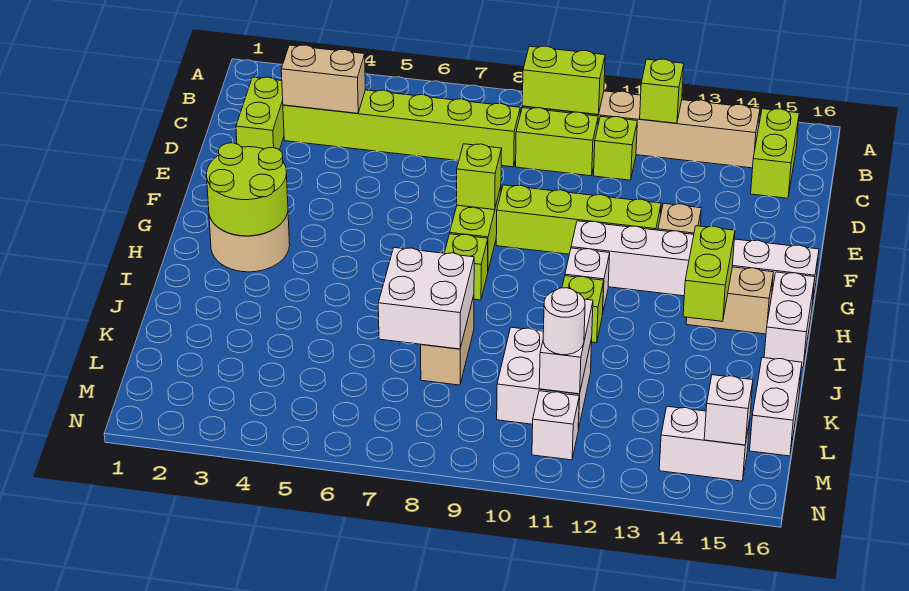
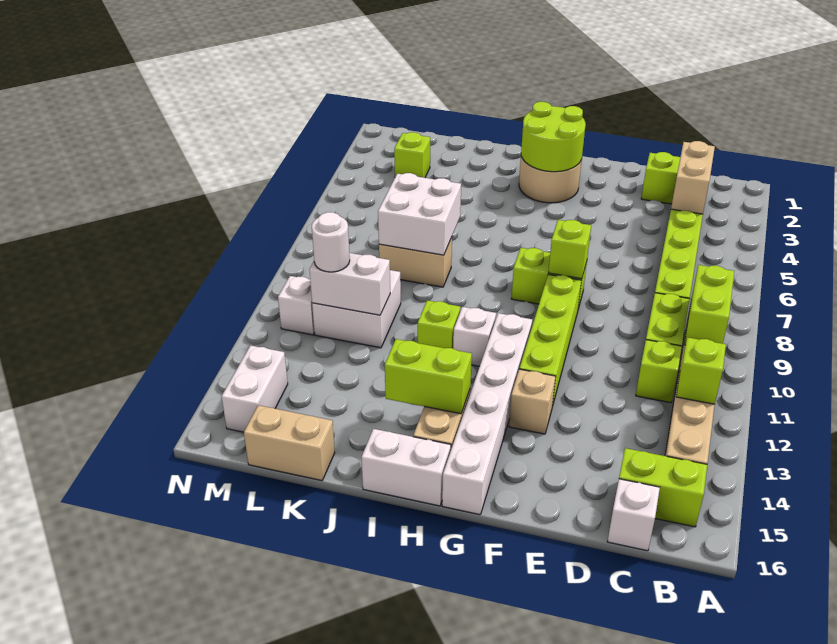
lime brick H8 level 1 -> lime brick L3 level 1
white brick K16:L16 level 1 -> tan brick K16:L16 level 1
white brick M15 level 2 -> white brick C16 level 1

